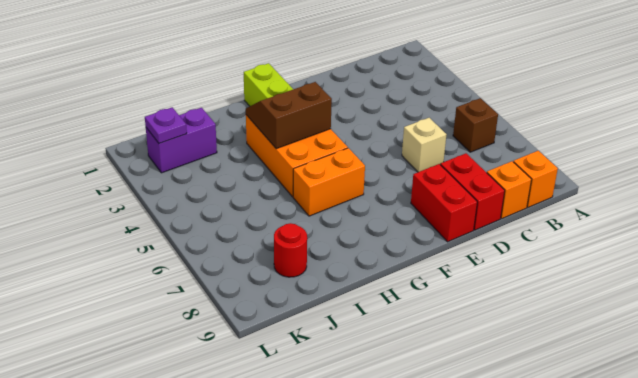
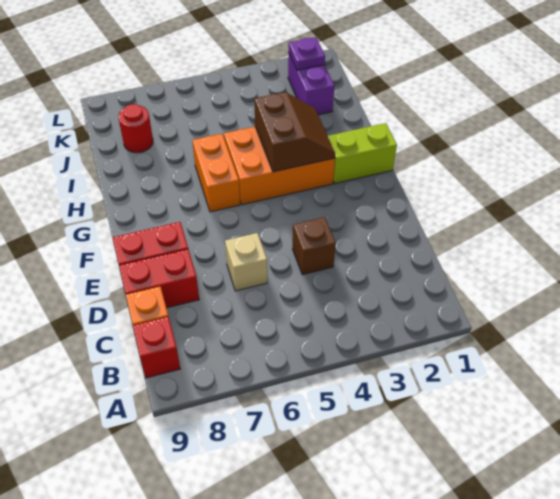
brown brick B6 level 1 -> brown brick D4 level 1
orange brick B9 level 1 -> red brick B9 level 1

